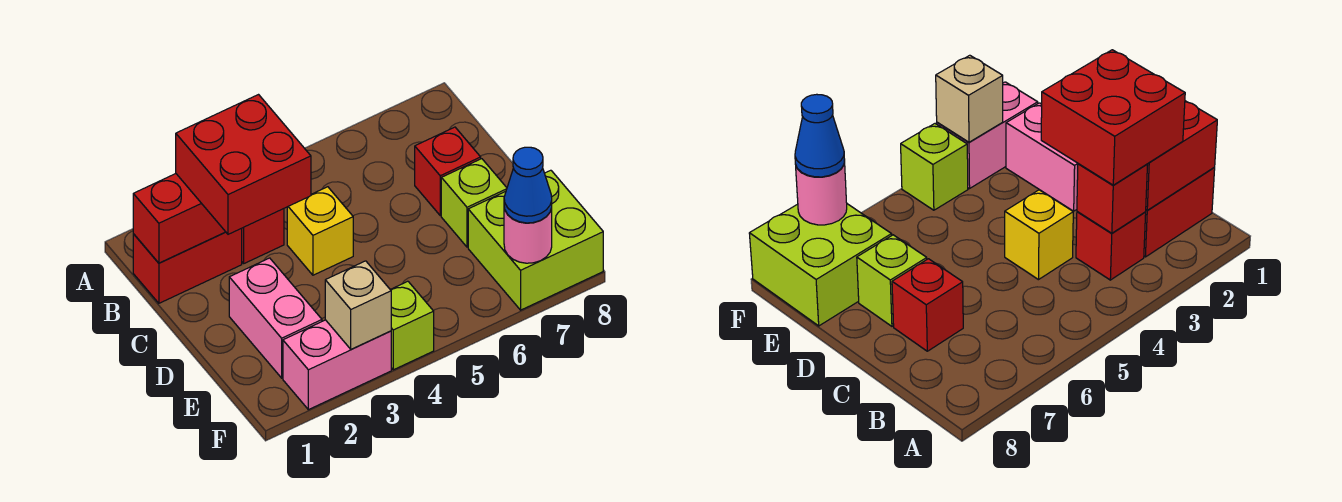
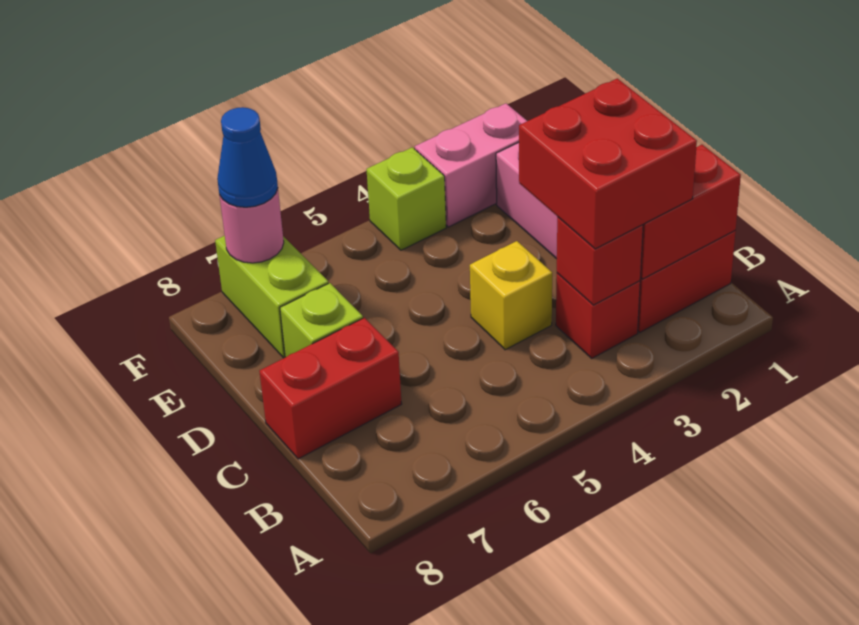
red brick C7 level 1 -> red brick C7:C8 level 1
lime brick E7:F8 level 1 -> lime brick E7:F7 level 1
tan brick F3 level 2 -> none

